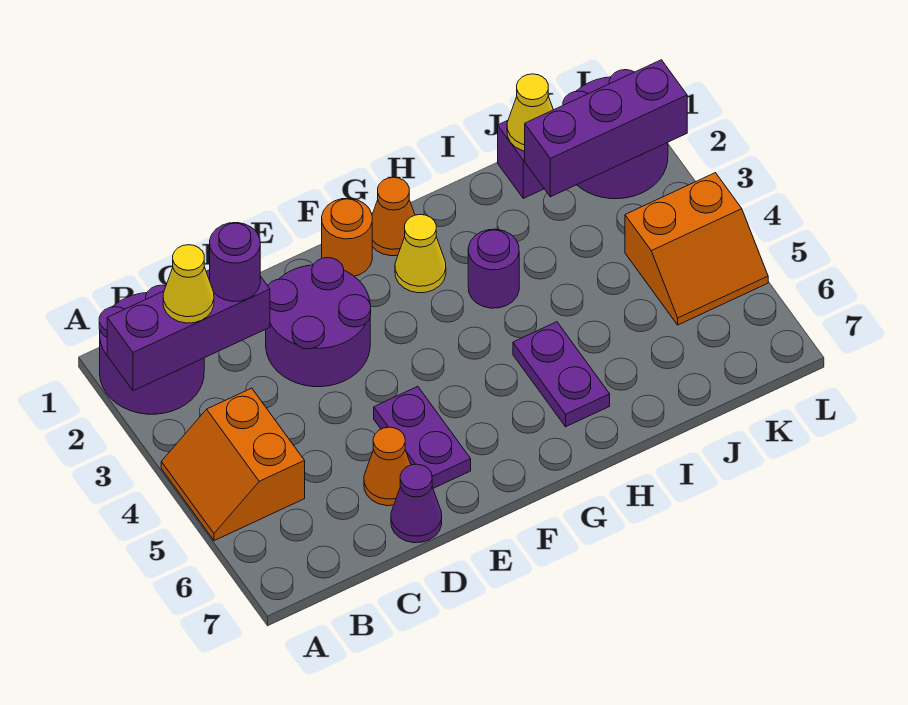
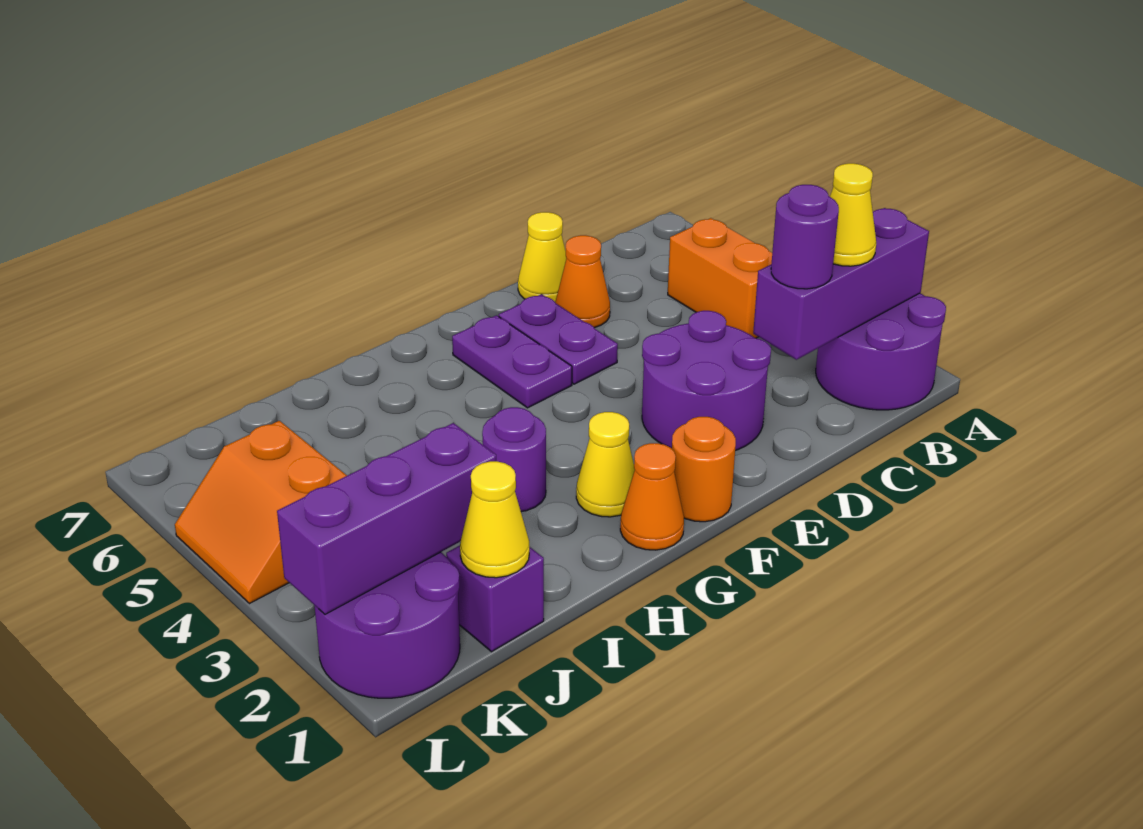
purple cone D7 level 1 -> yellow cone D7 level 1
purple plate H5:H6 level 1 -> purple plate F5:F6 level 1
orange slope K4:L5 level 1 top 4 -> orange slope K4:L5 level 1 top K

